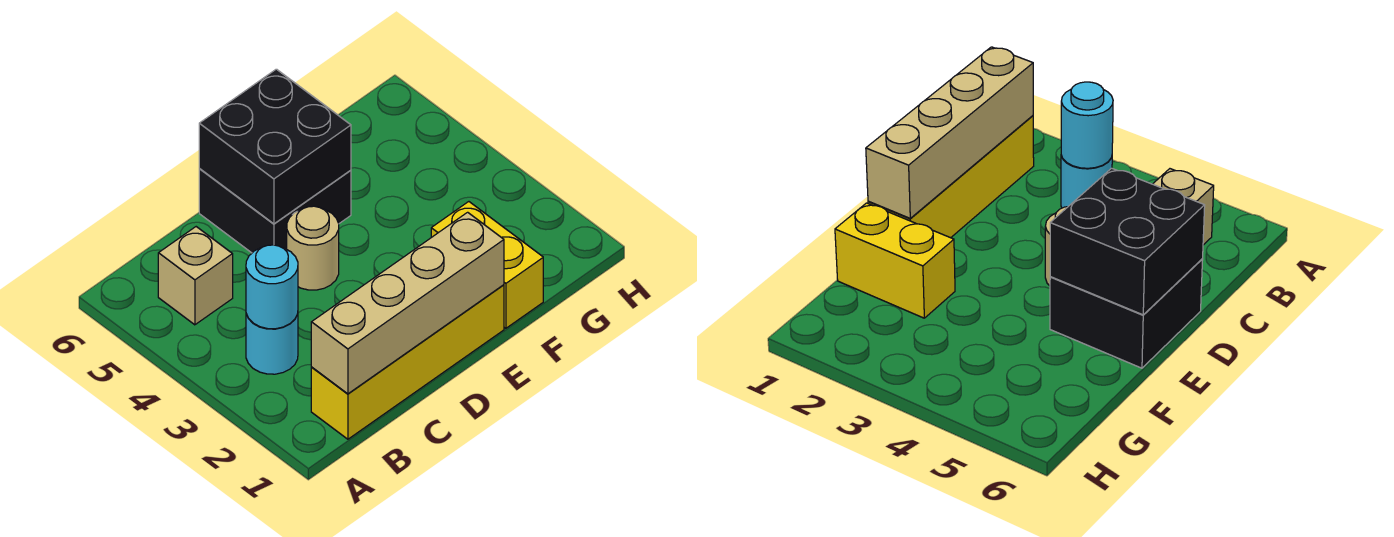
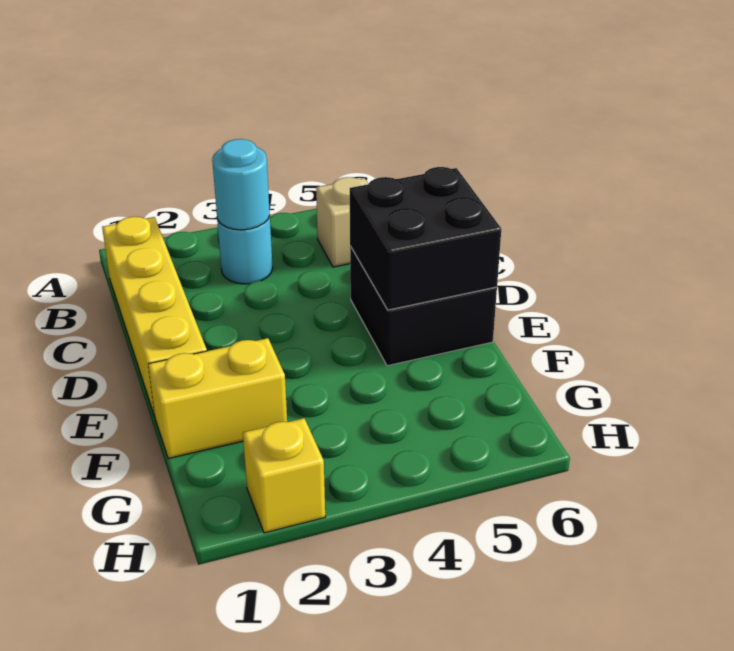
tan brick B1:E1 level 2 -> none
tan round brick D4 level 1 -> none
none -> yellow brick H2 level 1

